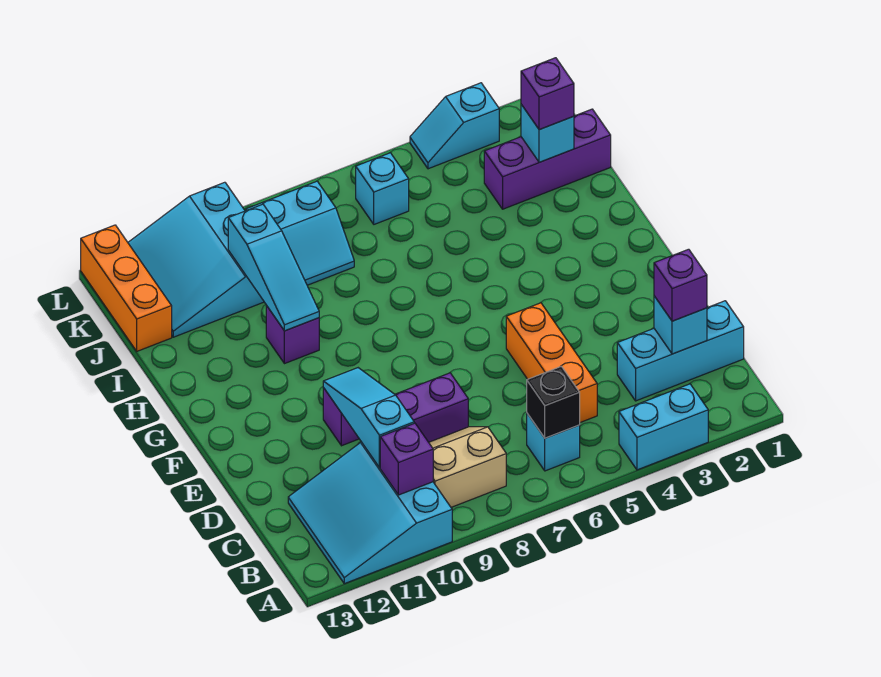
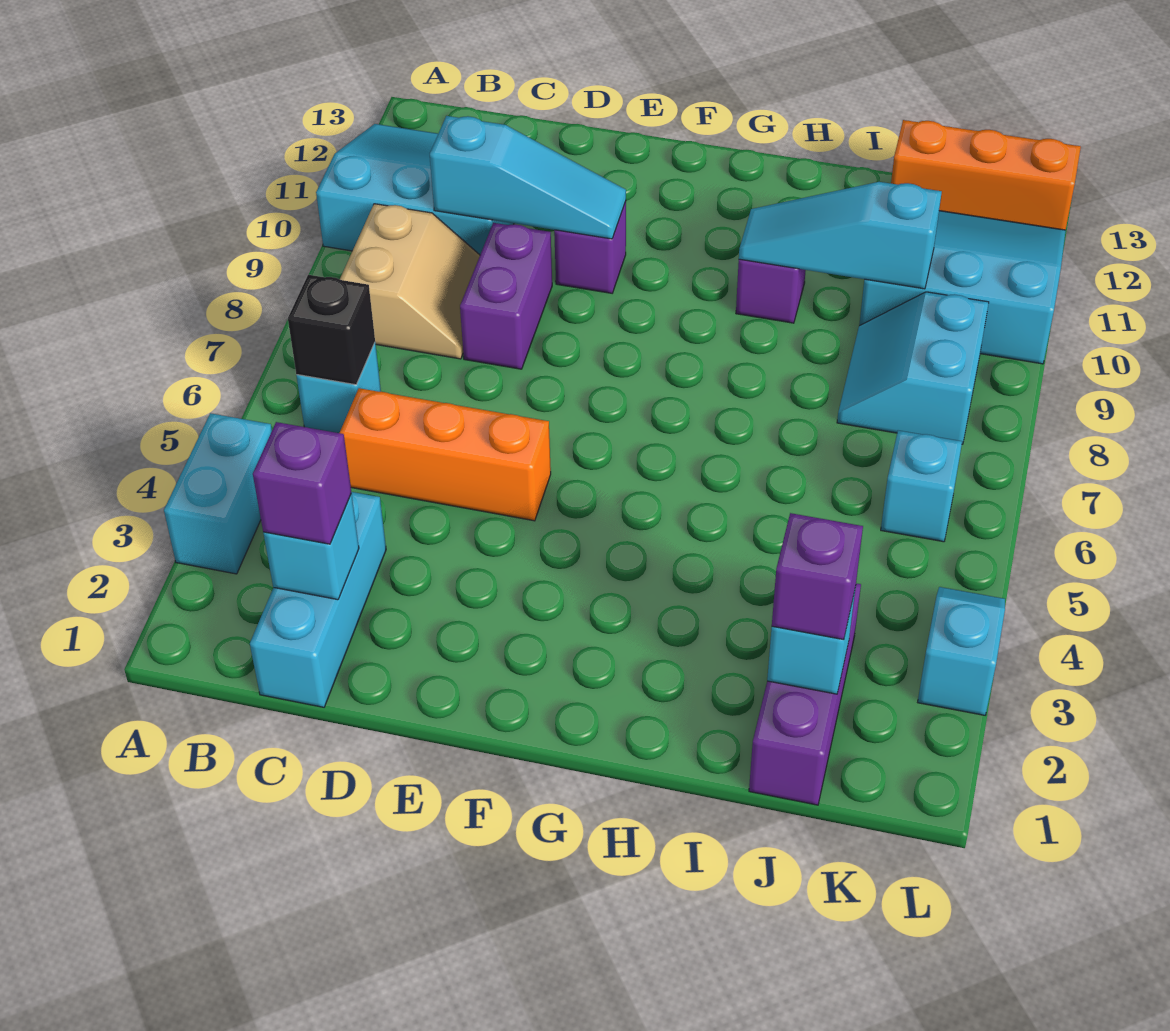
purple brick B10 level 2 -> none

